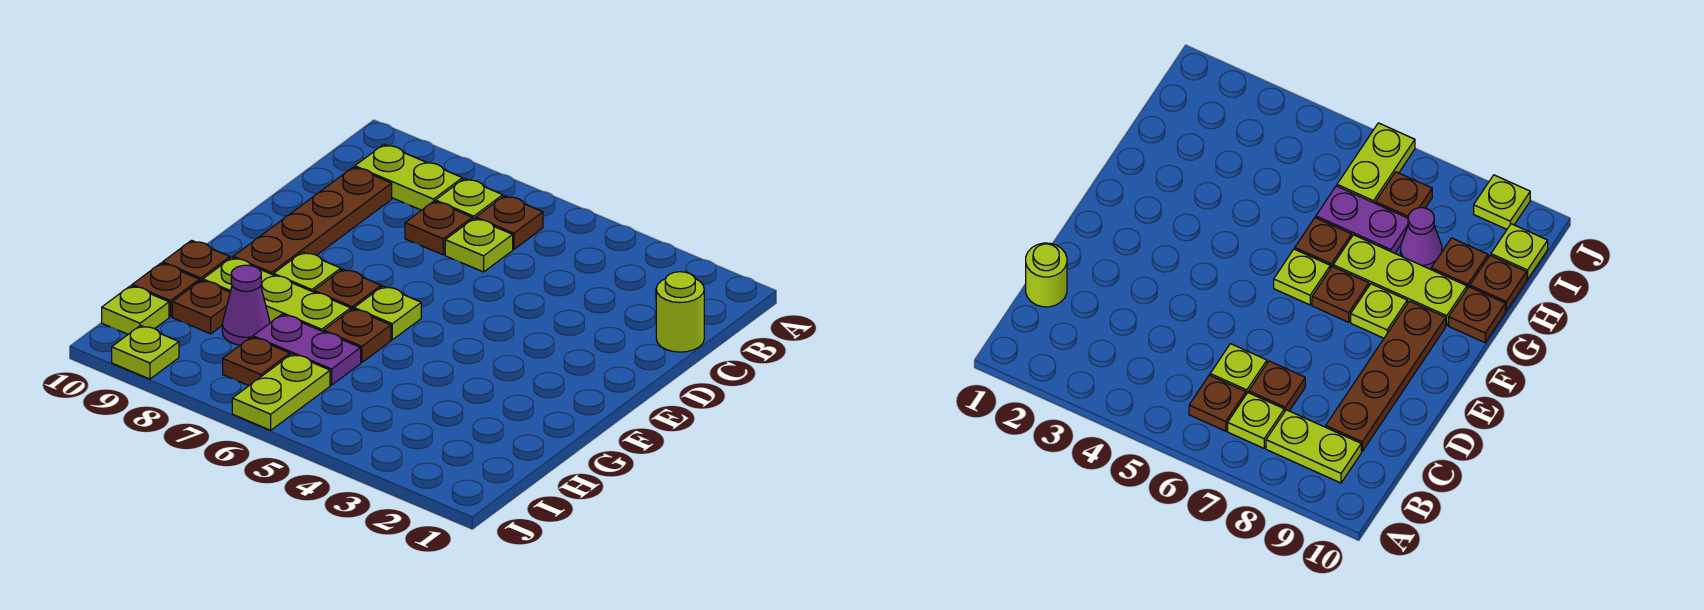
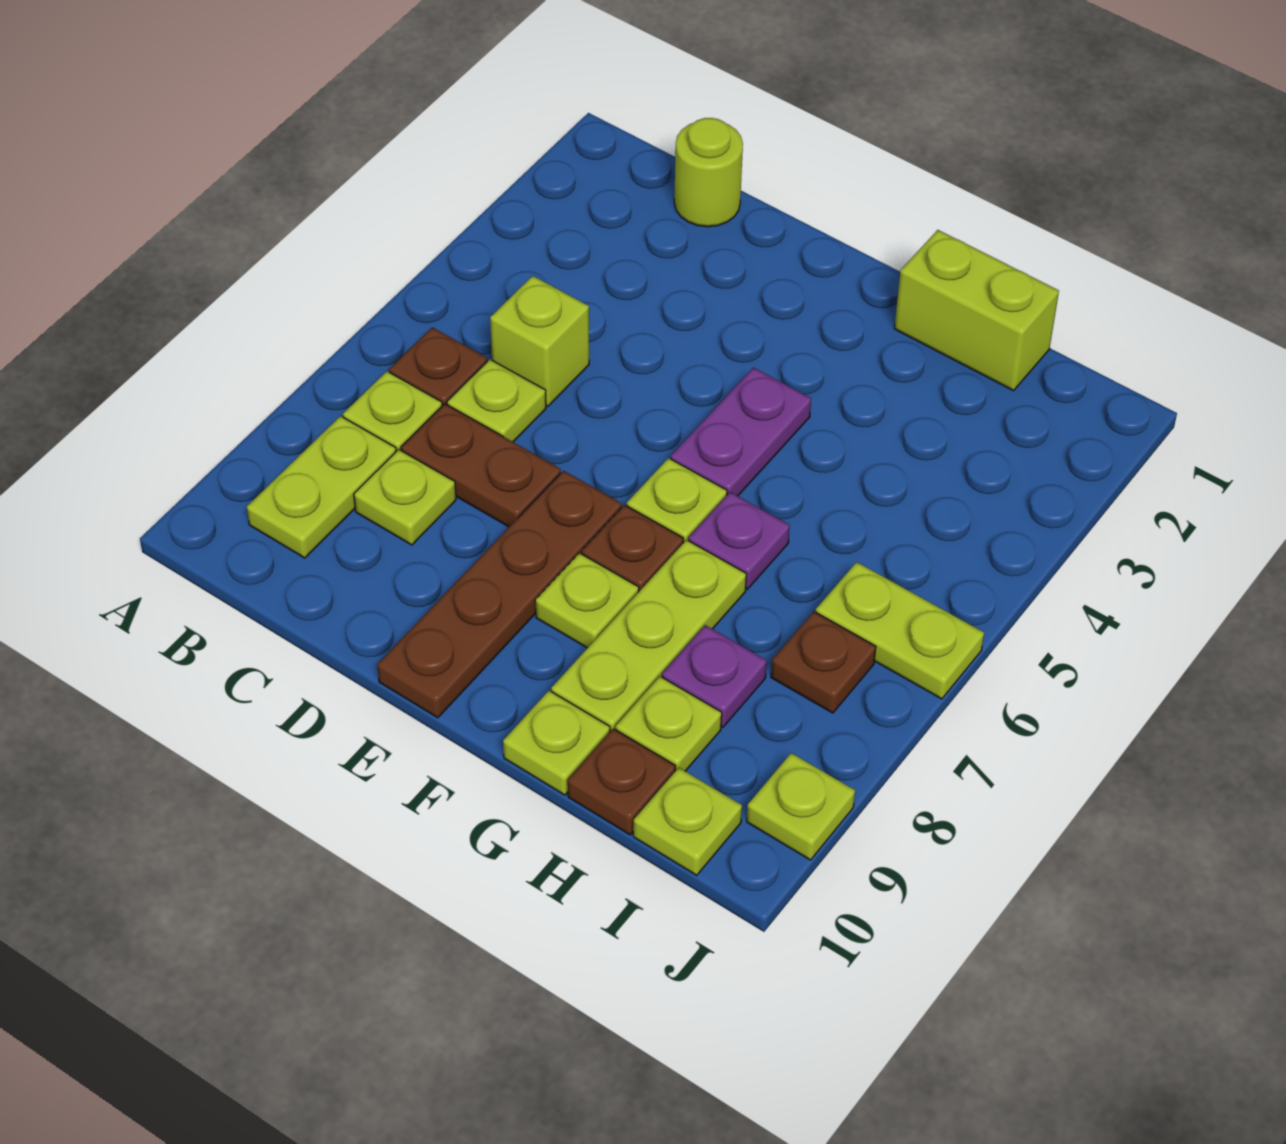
none -> lime brick C5 level 1
brown plate C7 level 1 -> brown plate C7:D7 level 1
none -> lime plate C8 level 1
brown plate C9:F9 level 1 -> brown plate E7:E10 level 1
none -> lime brick G1:H1 level 1
brown plate G6 level 1 -> purple plate G6 level 1
brown plate G10 level 1 -> lime plate G10 level 1
purple plate H6:H7 level 1 -> purple plate F4:F5 level 1
purple cone H8 level 1 -> purple plate H8 level 1
brown plate H9 level 1 -> lime plate H9 level 1

